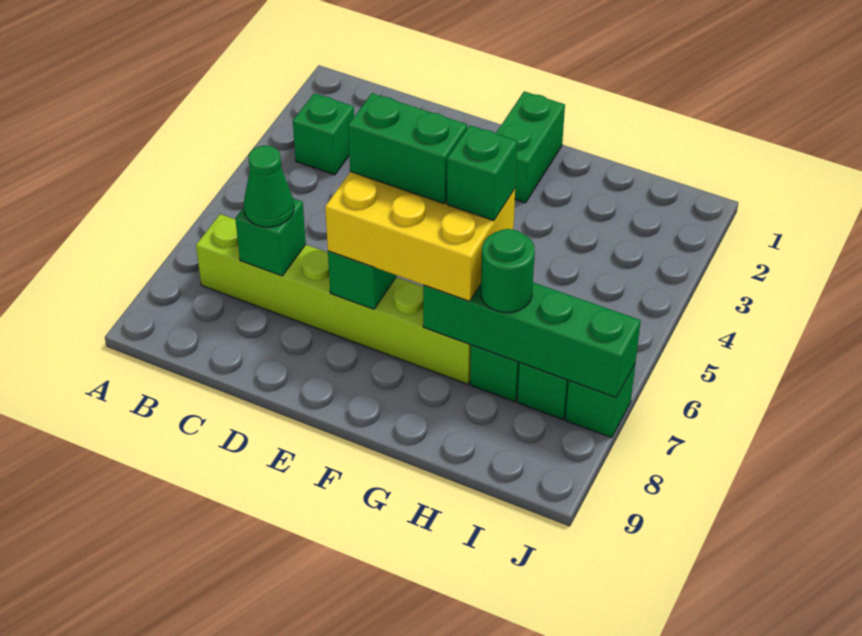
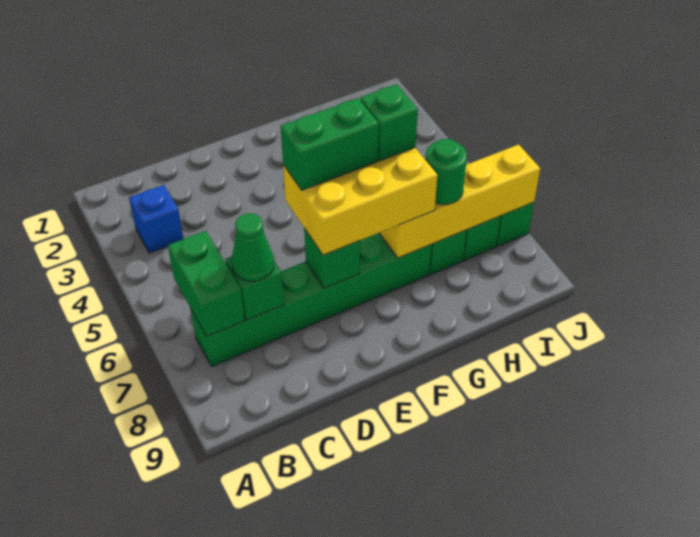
green brick B3 level 1 -> blue brick B3 level 1
lime brick B7:G7 level 1 -> green brick B7:G7 level 1
green brick F1:F2 level 1 -> green brick B6:B7 level 2
green brick G7:J7 level 2 -> yellow brick G7:J7 level 2

